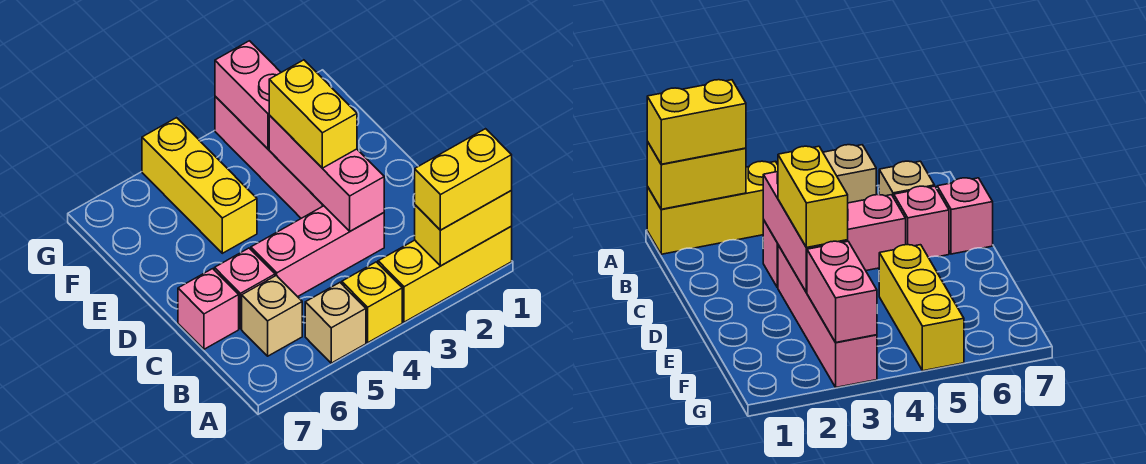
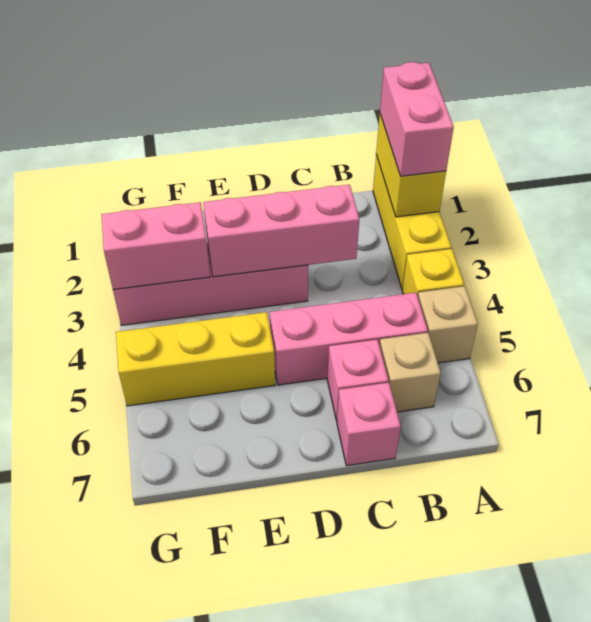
yellow brick A1:A2 level 3 -> pink brick A1:A2 level 3
pink brick C3:C5 level 1 -> pink brick B5:D5 level 1
yellow brick D3:E3 level 3 -> none

